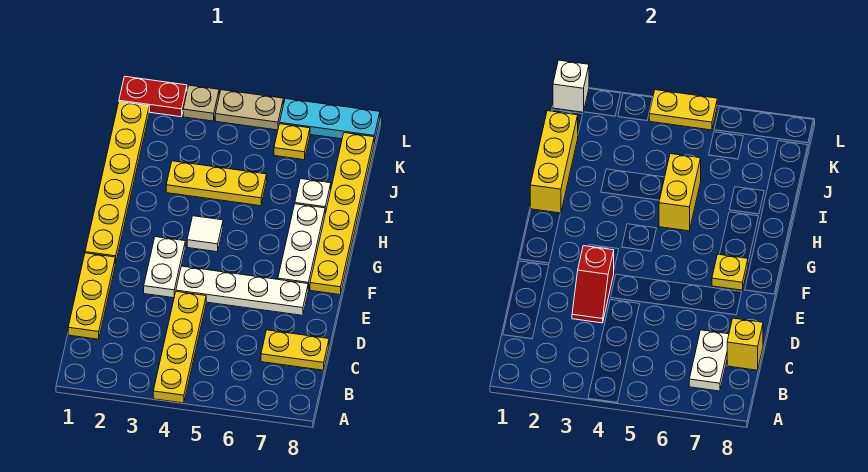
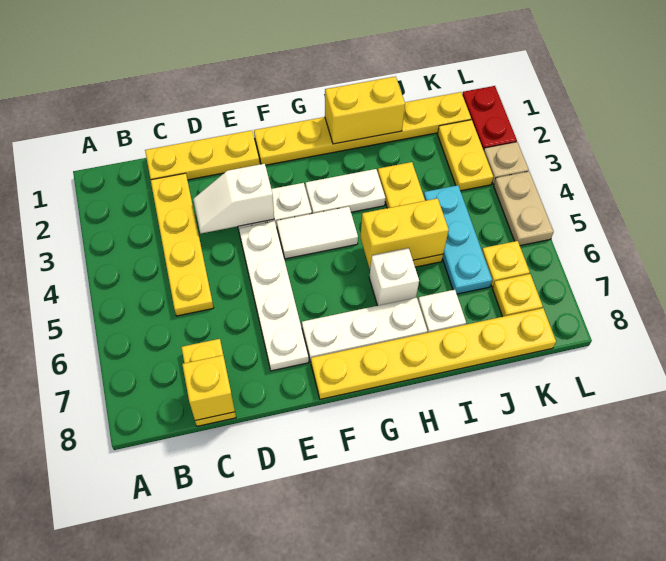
yellow plate A4:D4 level 1 -> yellow plate C2:C5 level 1
white plate B7:C7 level 2 -> white plate G3:H3 level 1
red slope D3:E3 level 2 top E -> white slope D3:E3 level 2 top E
yellow plate F7 level 2 -> yellow plate K7 level 1
white tile G4 level 1 -> white tile F4:G4 level 1
yellow brick H1:J1 level 2 -> yellow brick H1:I1 level 2
white brick L1 level 2 -> white brick H6 level 1
yellow plate L4:L5 level 2 -> yellow plate K2:K3 level 1
cyan plate L6:L8 level 1 -> cyan plate J4:J6 level 1

